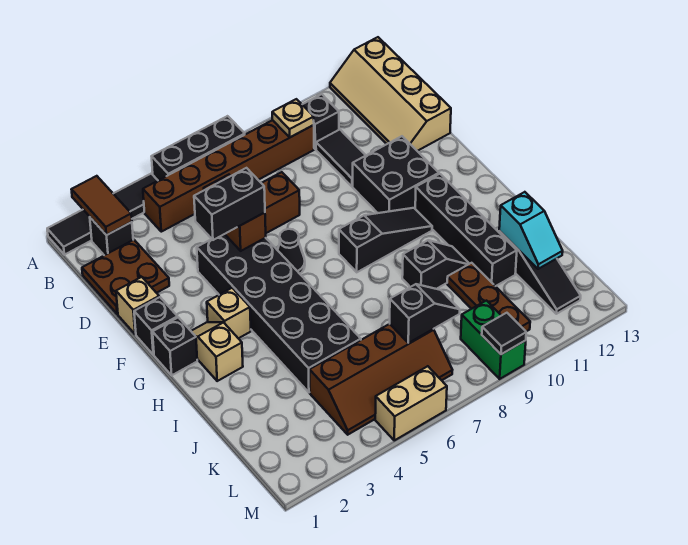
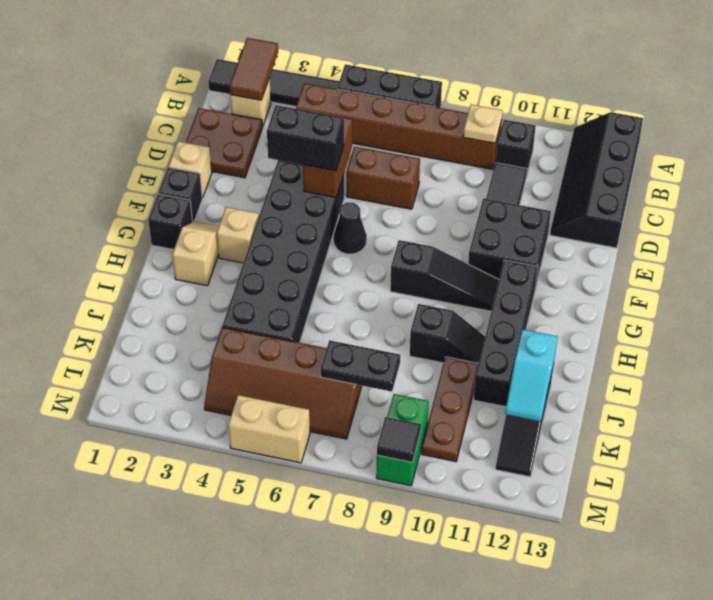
tan slope A12:D13 level 1 top 13 -> black slope A12:D13 level 1 top 13
black brick B2 level 1 -> tan brick B2 level 1
black slope K7:K8 level 2 top 7 -> black plate K7:K8 level 2

